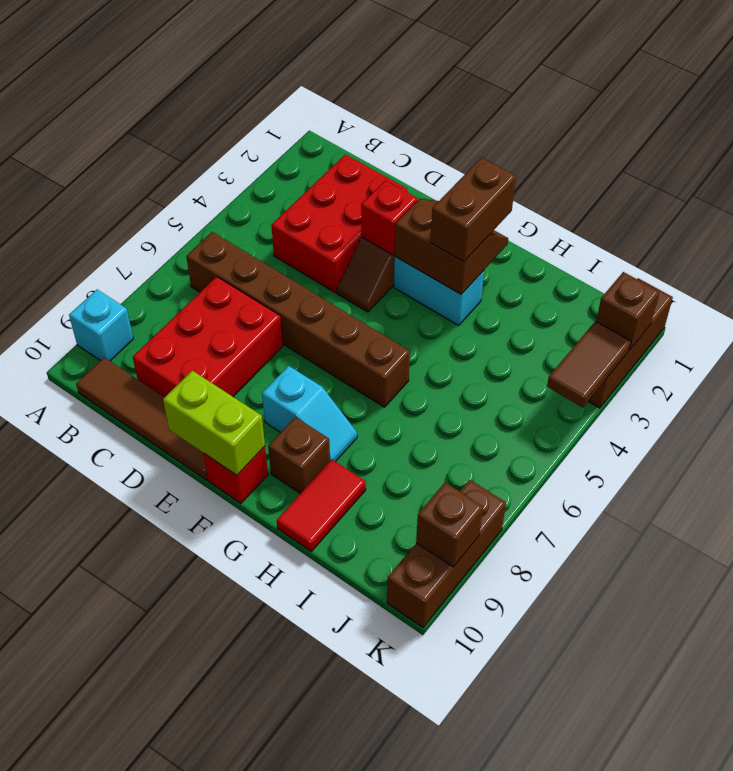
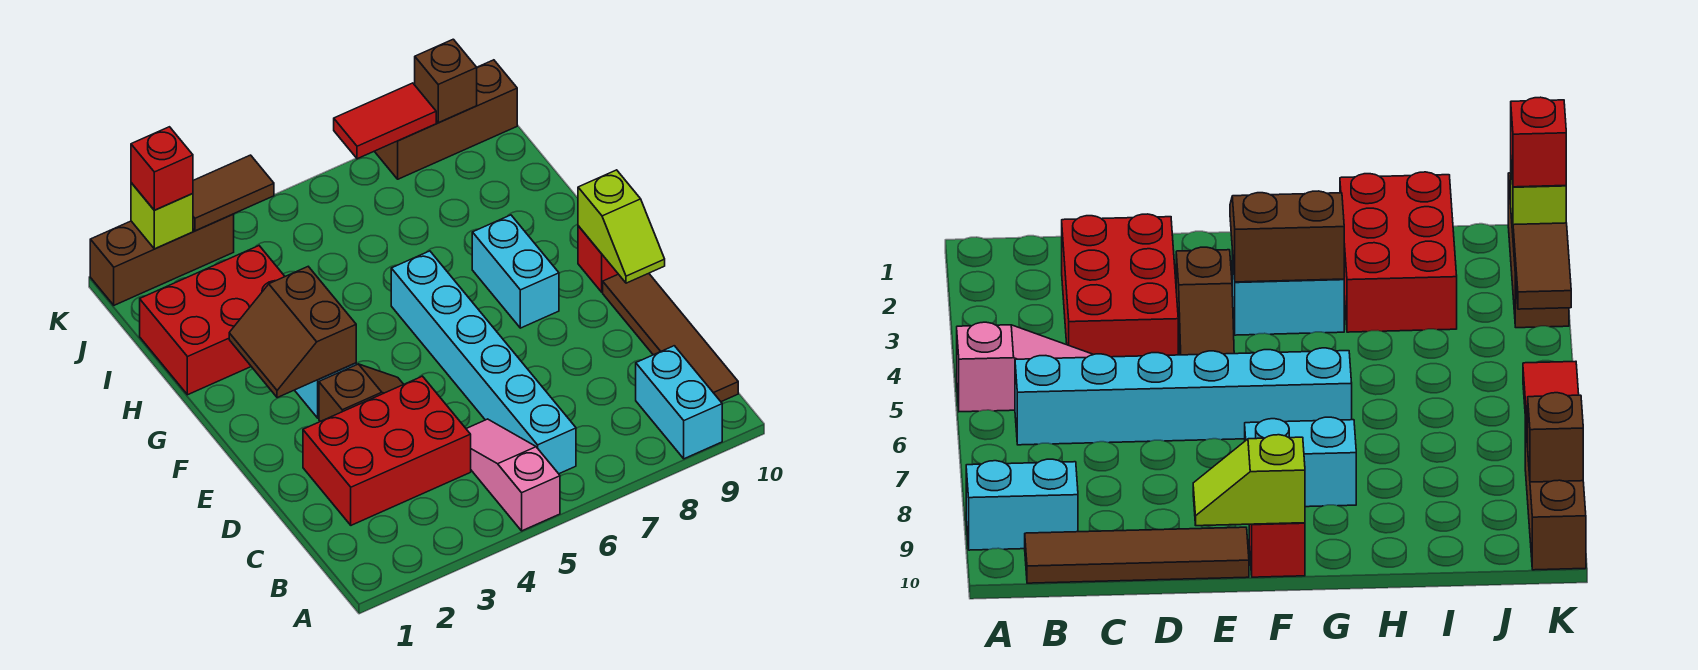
none -> pink slope A5:C5 level 1 top A
cyan brick A9 level 1 -> cyan brick A9:B9 level 1
brown brick B6:G6 level 1 -> cyan brick B6:G6 level 1
red brick C7:D9 level 1 -> red brick H1:I3 level 1
red brick E3 level 2 -> red brick K2 level 3
lime brick E10:F10 level 2 -> lime slope E10:F10 level 2 top F
cyan slope F8:G8 level 1 top F -> cyan brick F8:G8 level 1
brown brick G2:G3 level 3 -> none
brown brick G9 level 1 -> none
red tile H9:H10 level 1 -> red tile K7:K8 level 2
brown brick K2 level 2 -> lime brick K2 level 2

